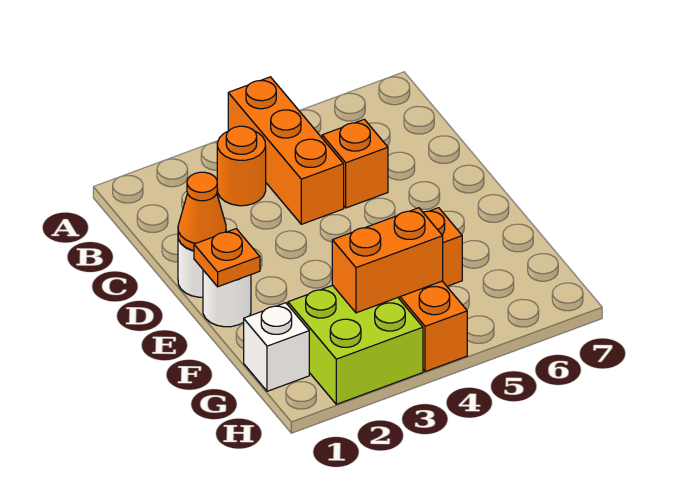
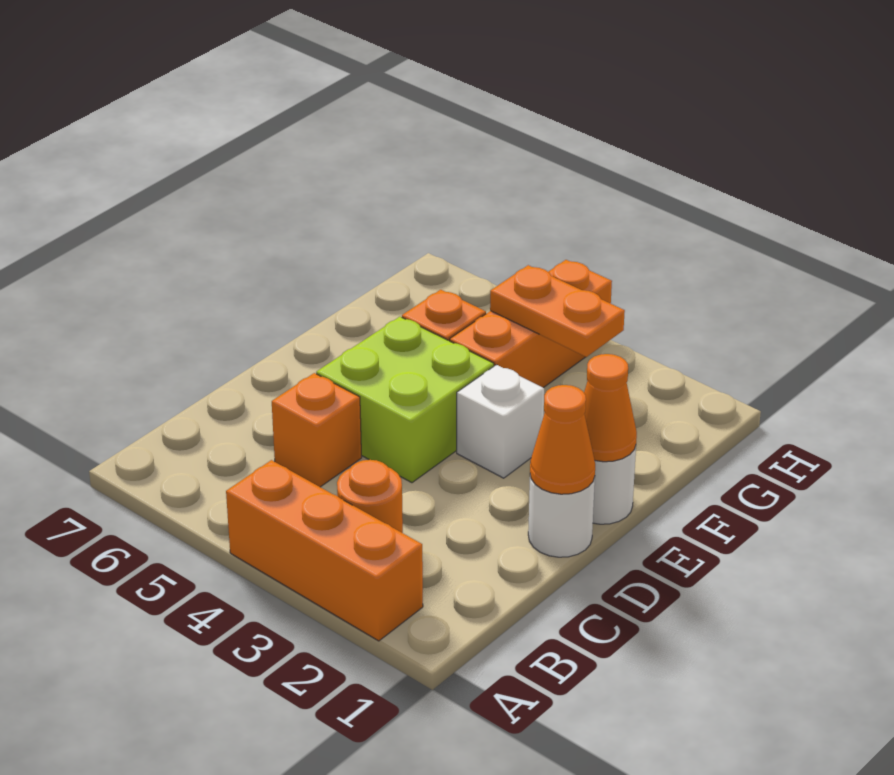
orange brick A4:C4 level 1 -> orange brick A2:A4 level 1
orange plate E1 level 2 -> orange cone E1 level 2
white brick G1 level 1 -> white brick E3 level 1
lime brick G2:H3 level 1 -> lime brick D4:E5 level 1
orange brick G3:G4 level 2 -> orange plate G3:G4 level 2

